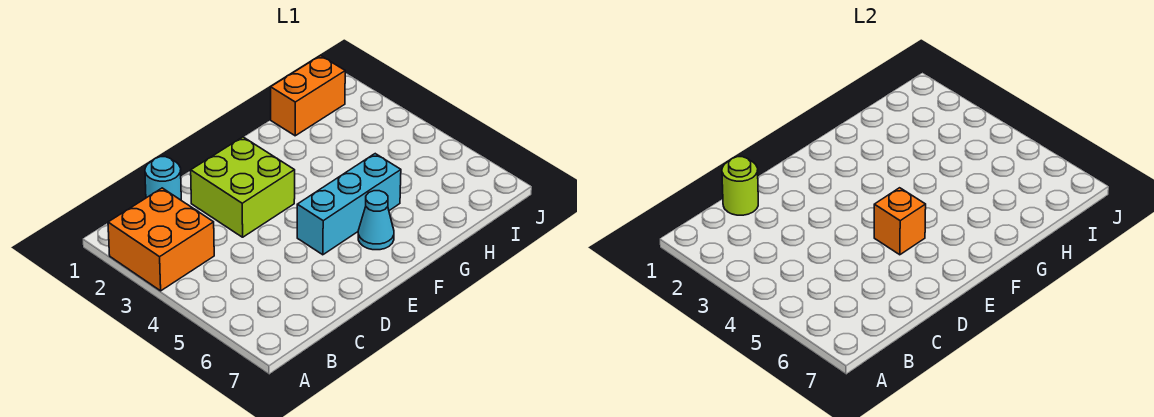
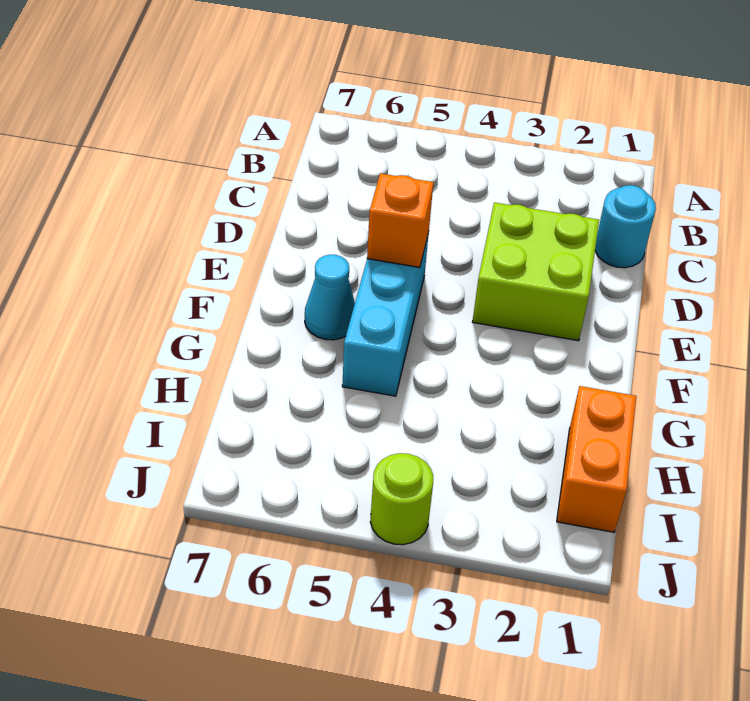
orange brick A2:B3 level 1 -> none
lime round brick C1 level 2 -> lime round brick J4 level 1

